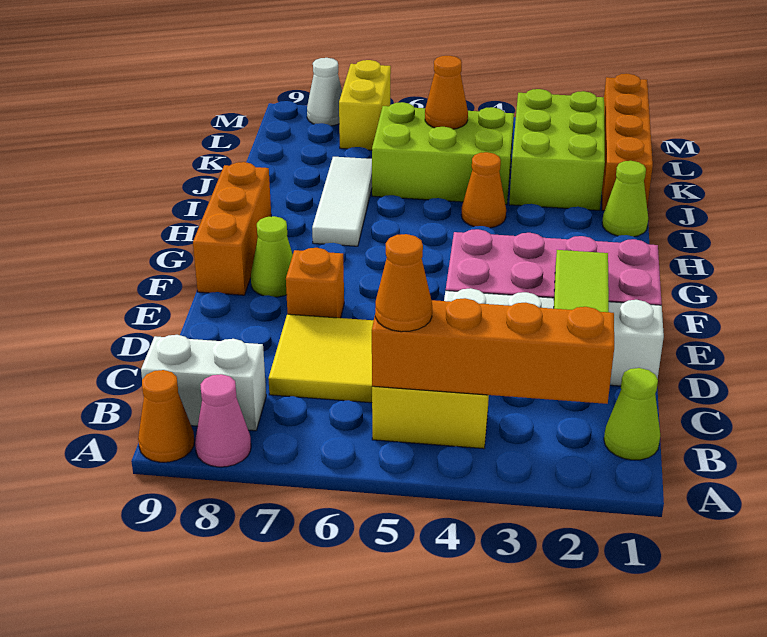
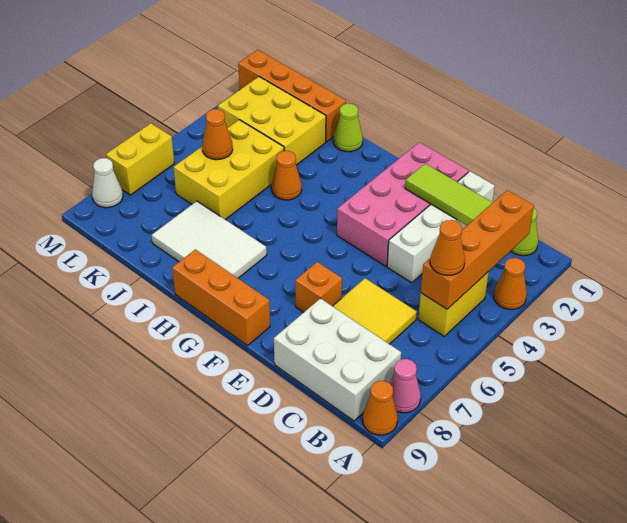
none -> orange cone A3 level 1
white brick B8:B9 level 1 -> white brick B8:D9 level 1
lime cone F8 level 1 -> none
white tile H7:J7 level 1 -> white tile H7:J8 level 1
lime brick J2:L3 level 1 -> yellow brick J2:L3 level 1
lime brick J4:K6 level 1 -> yellow brick J4:K6 level 1
yellow brick L7:M7 level 1 -> yellow brick M6:M7 level 1

